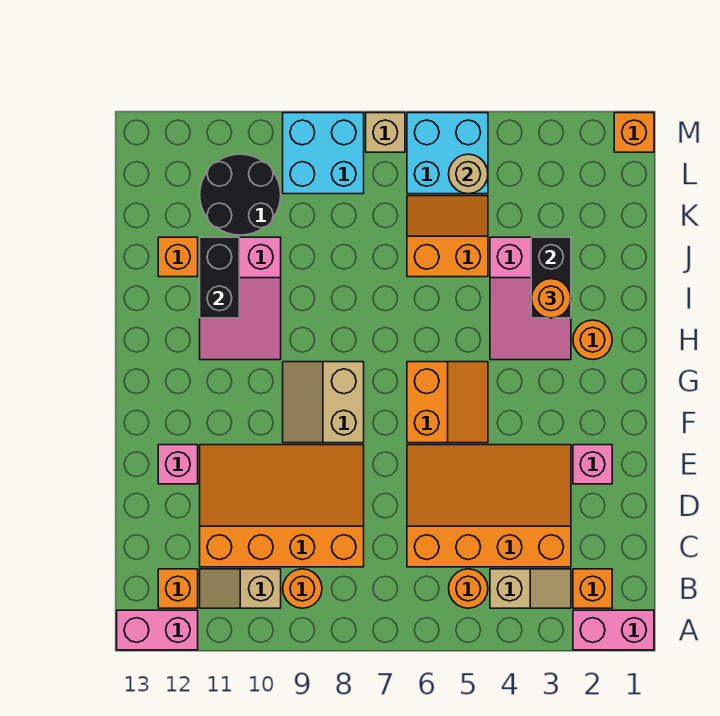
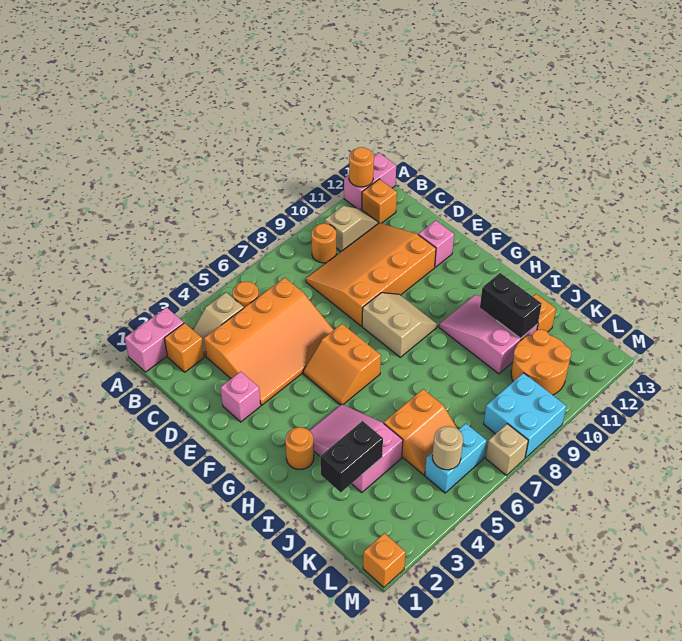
orange slope C8:E11 level 1 top C -> orange slope C8:E11 level 1 top E
black brick I3:J3 level 2 -> black brick J2:J3 level 2
orange round brick I3 level 3 -> orange round brick A12 level 2
black round brick K10:L11 level 1 -> orange round brick K10:L11 level 1
cyan brick L5:M6 level 1 -> cyan brick L5:L6 level 1

